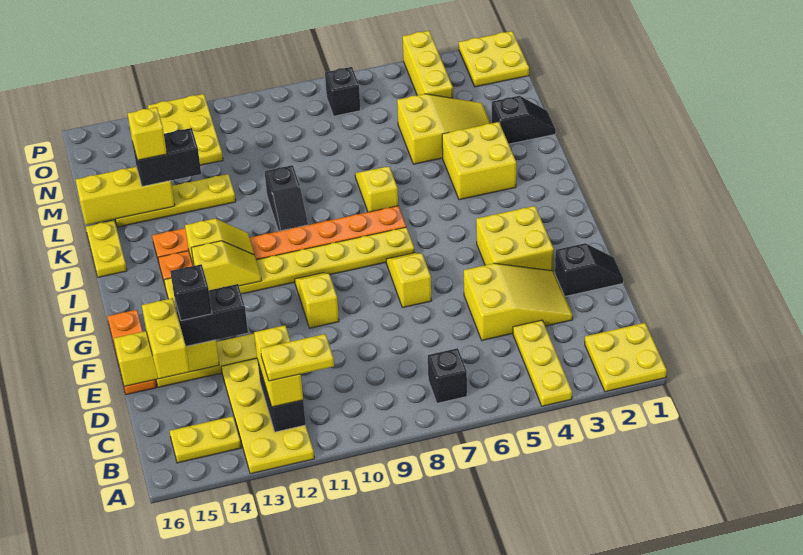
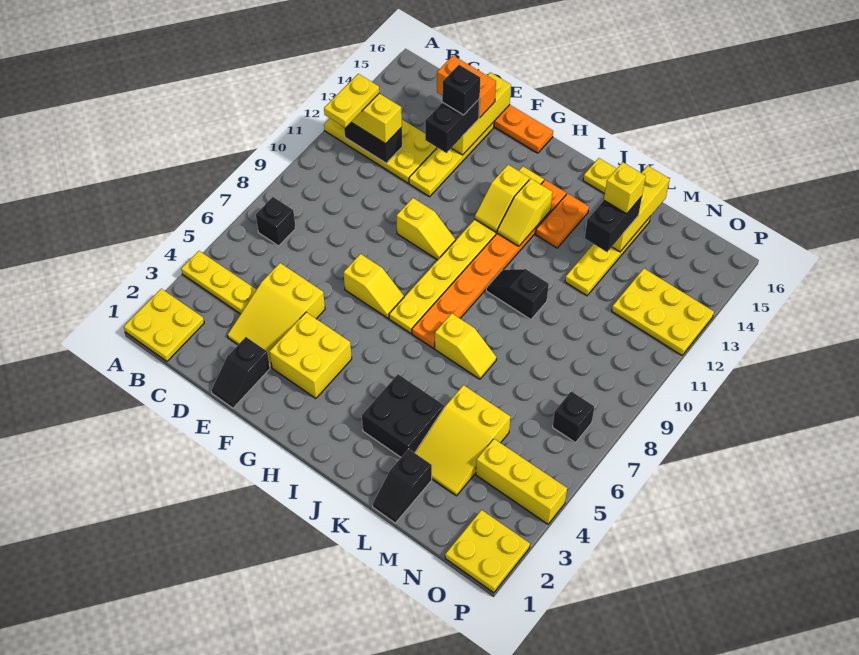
yellow plate B14:B15 level 1 -> none
yellow brick D15:E15 level 3 -> orange brick D15:E15 level 3
yellow brick J3:K4 level 1 -> black brick J3:K4 level 1

